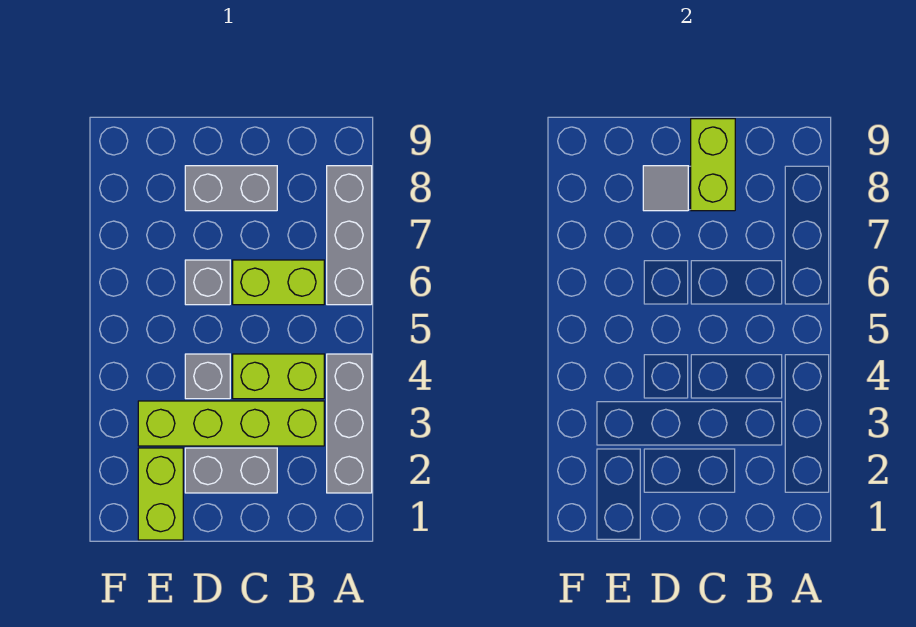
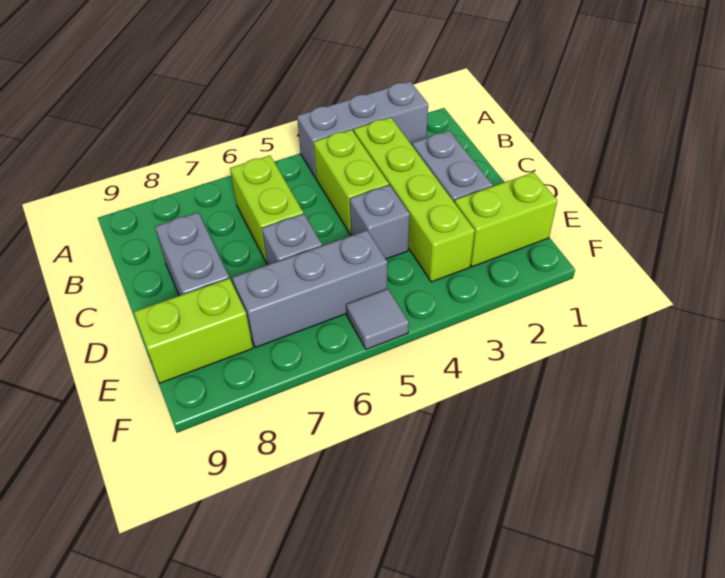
grey brick A6:A8 level 1 -> grey brick E5:E7 level 1
lime brick C8:C9 level 2 -> lime brick E8:E9 level 1
grey tile D8 level 2 -> grey tile F5 level 1

